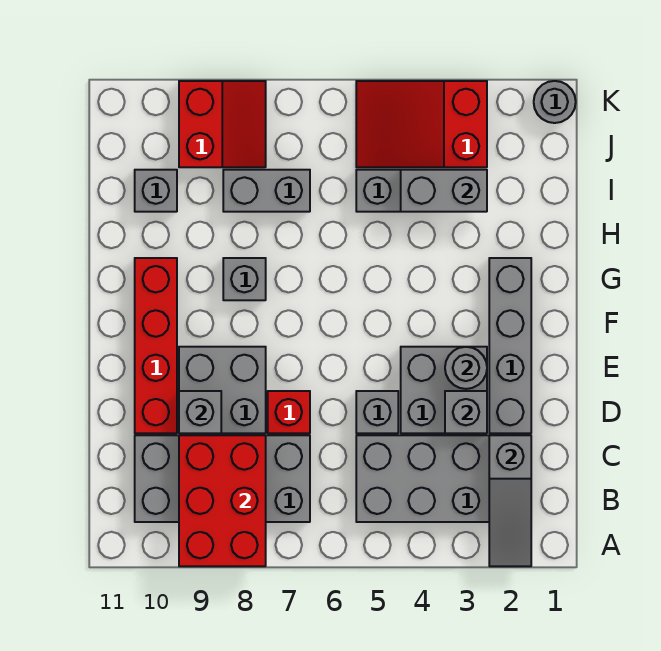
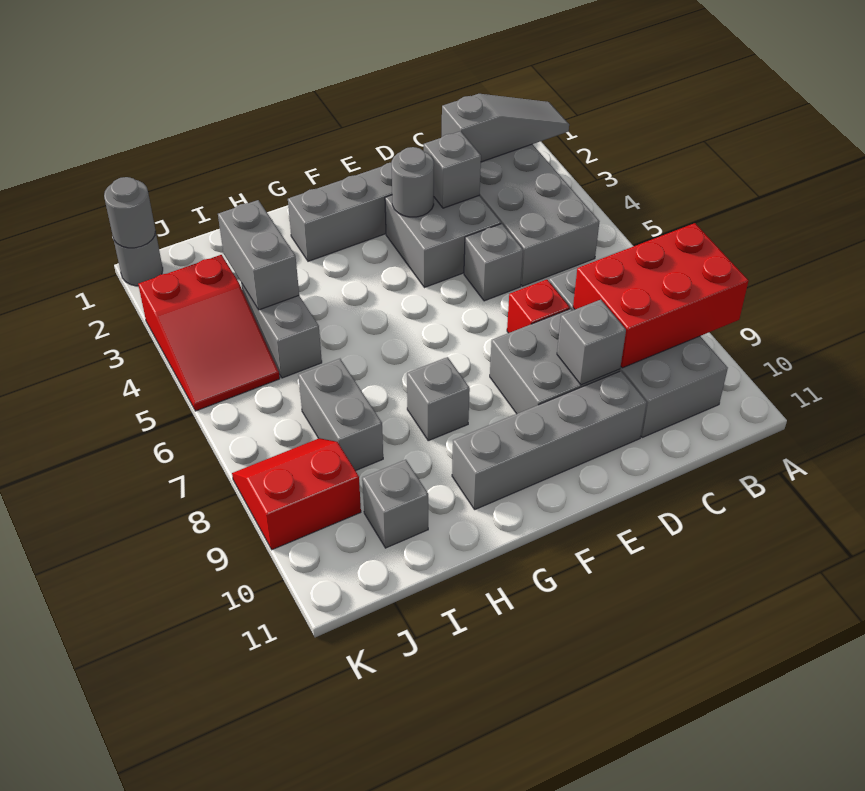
red brick D10:G10 level 1 -> grey brick D10:G10 level 1
none -> grey round brick K1 level 2

